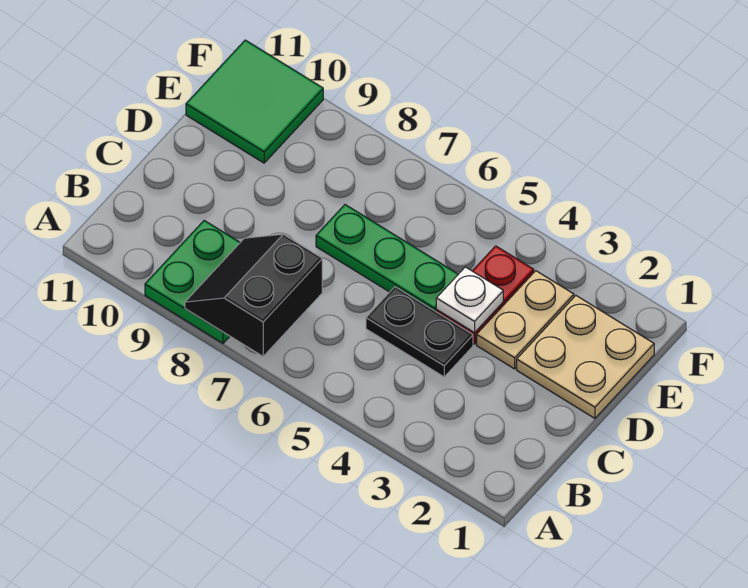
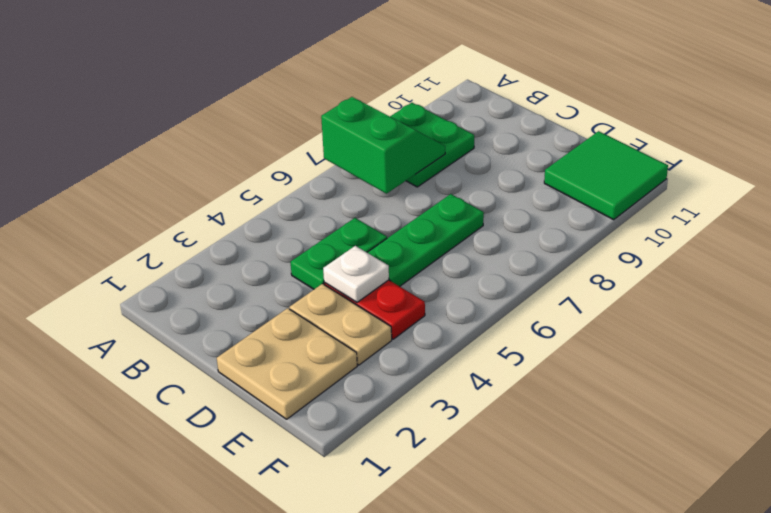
black slope A7:B8 level 2 top 7 -> green slope A7:B8 level 2 top 7
black plate C4:C5 level 1 -> green plate C4:C5 level 1

